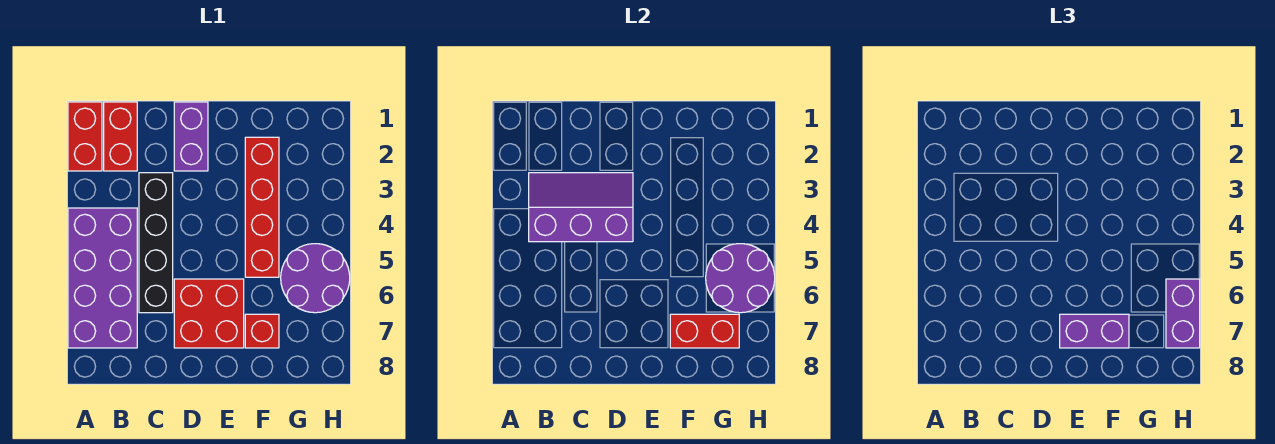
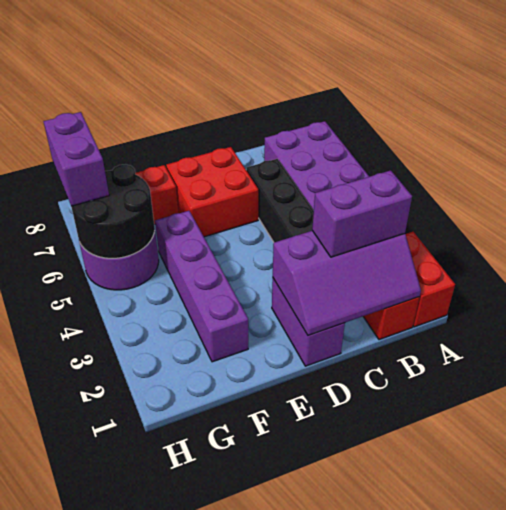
purple slope B3:D4 level 2 top 4 -> purple slope B1:D2 level 2 top 2
purple brick E7:F7 level 3 -> purple brick B2:C2 level 3
red brick F2:F5 level 1 -> purple brick F2:F5 level 1
red brick F7:G7 level 2 -> none
purple round brick G5:H6 level 2 -> black round brick G5:H6 level 2

